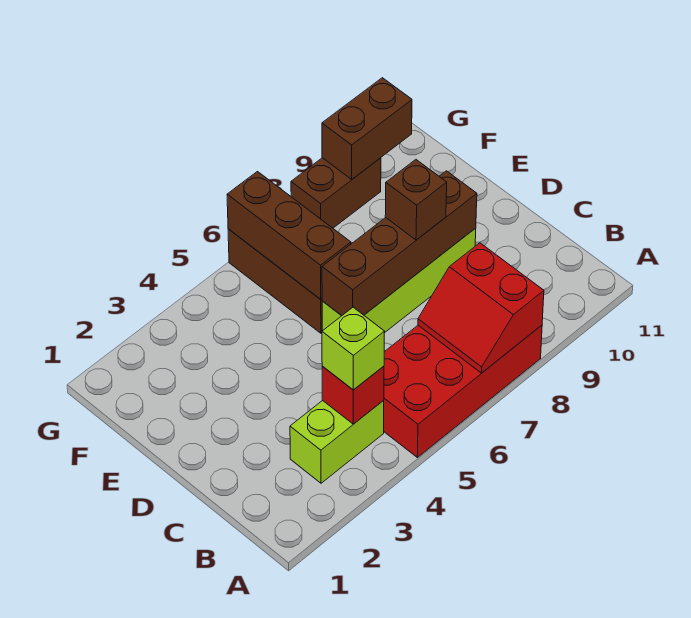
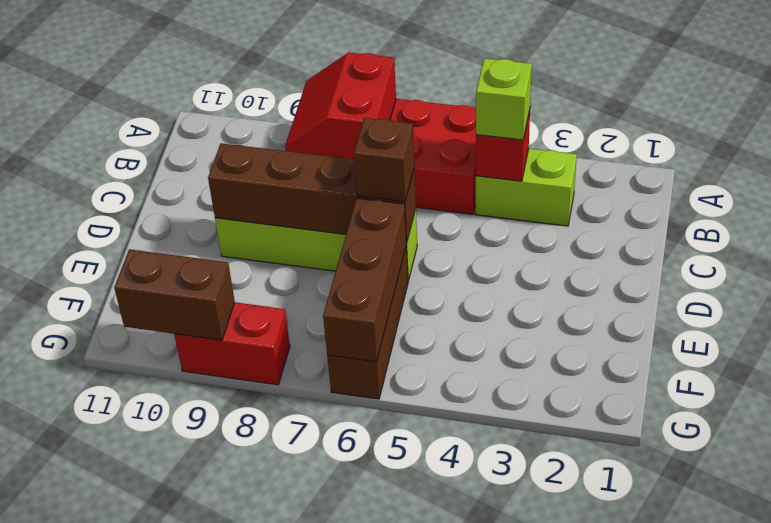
red slope A7:B8 level 2 top 8 -> red slope A7:B8 level 2 top 7
brown brick D8 level 3 -> brown brick D6 level 3
brown brick G8:G9 level 1 -> red brick G8:G9 level 1

